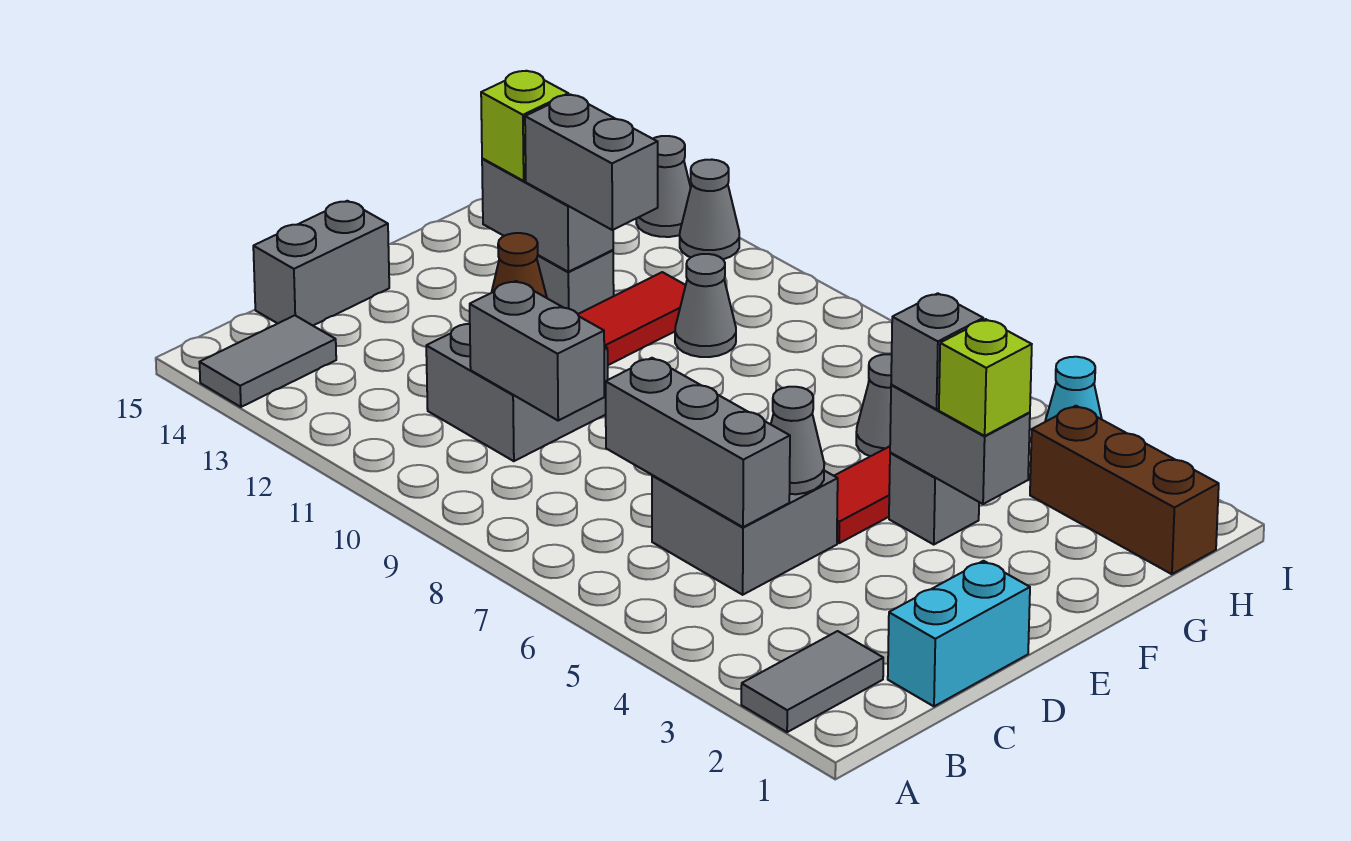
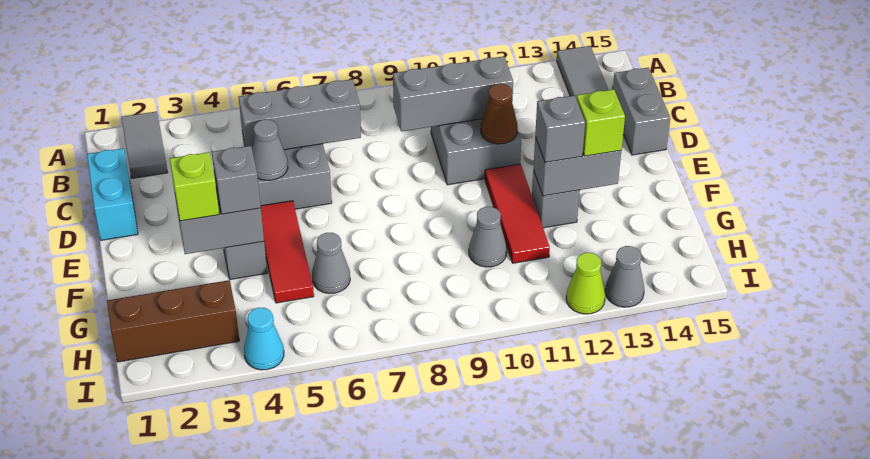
grey brick C9:C10 level 2 -> grey brick C9:C11 level 2
grey brick F11:F12 level 3 -> grey brick F12 level 3
grey cone I12 level 1 -> lime cone I12 level 1

